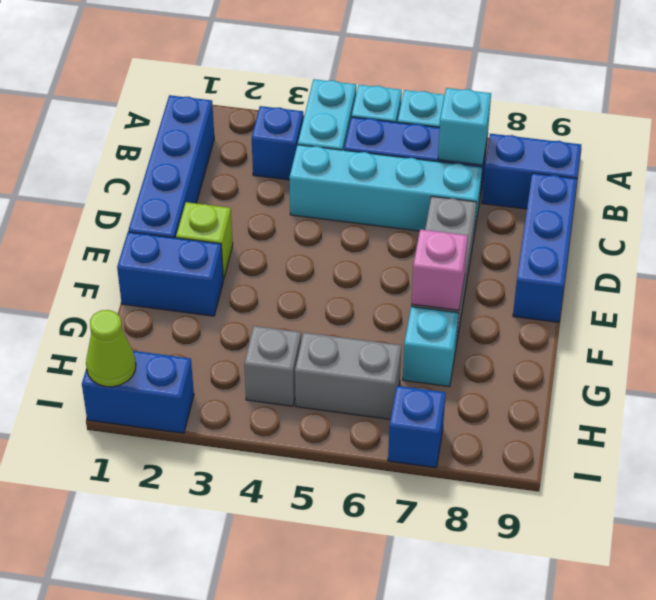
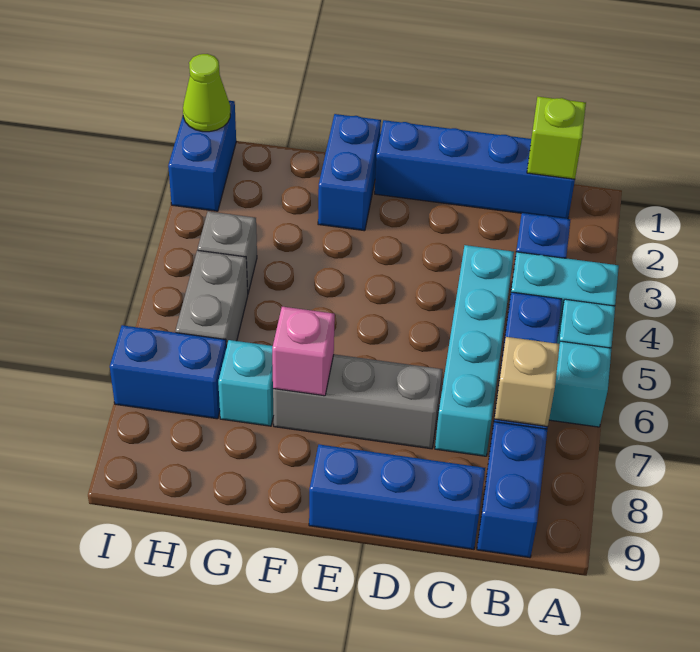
cyan brick B7 level 2 -> tan brick B7 level 2
lime brick E2 level 1 -> lime brick B1 level 2
blue brick I7 level 1 -> blue brick H7:I7 level 1

